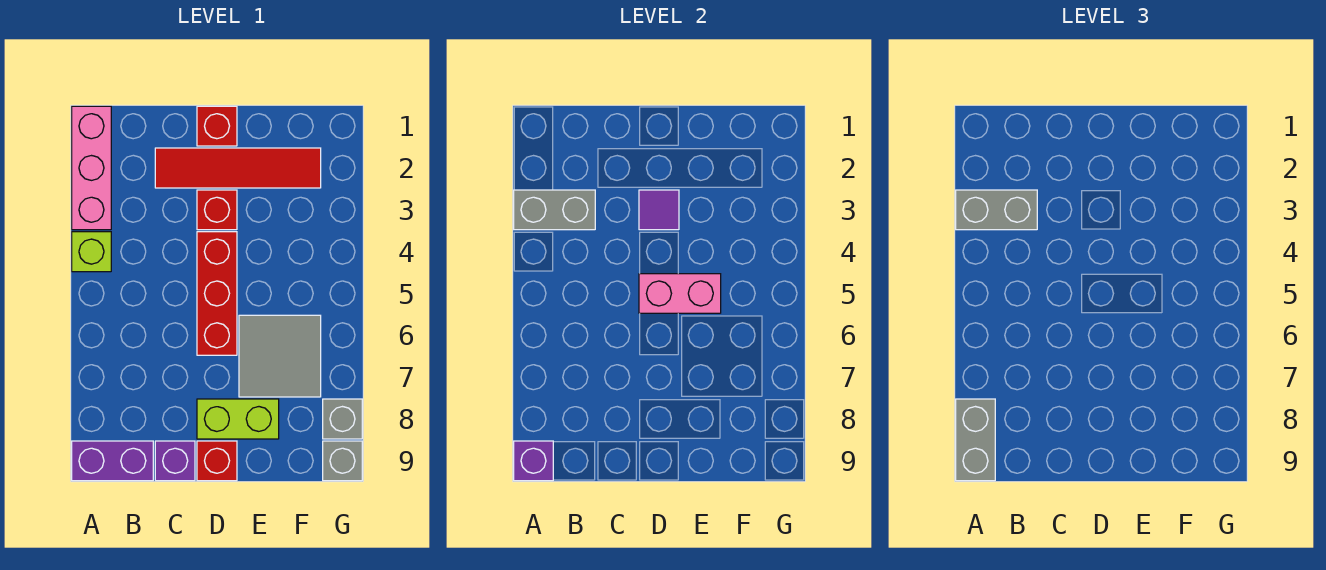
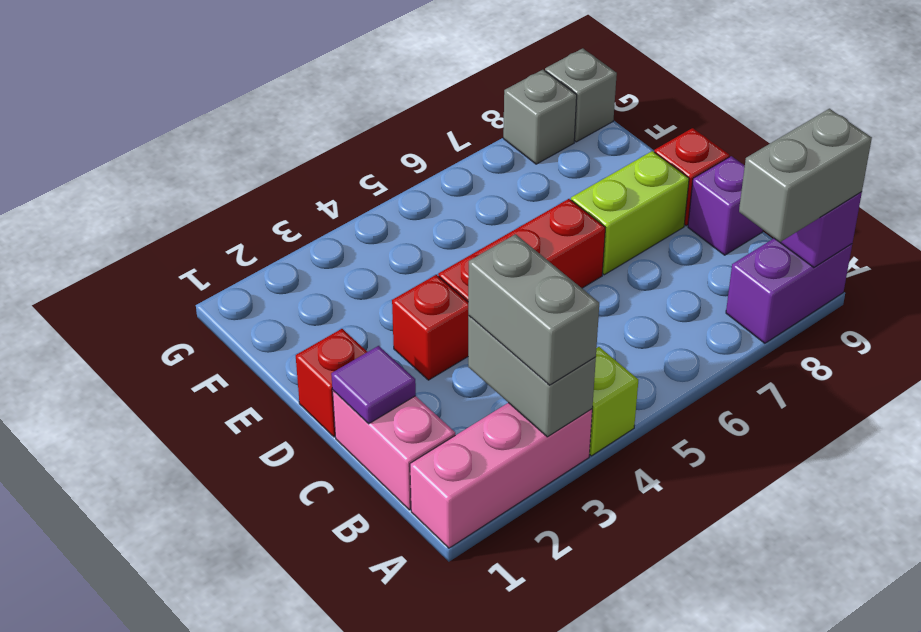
purple brick A9:B9 level 1 -> purple brick A8:A9 level 1
red tile C2:F2 level 1 -> none
purple tile D3 level 2 -> purple tile C1 level 2
pink brick D5:E5 level 2 -> pink brick B1:C1 level 1
lime brick D8:E8 level 1 -> lime brick D7:D8 level 1
grey tile E6:F7 level 1 -> none

